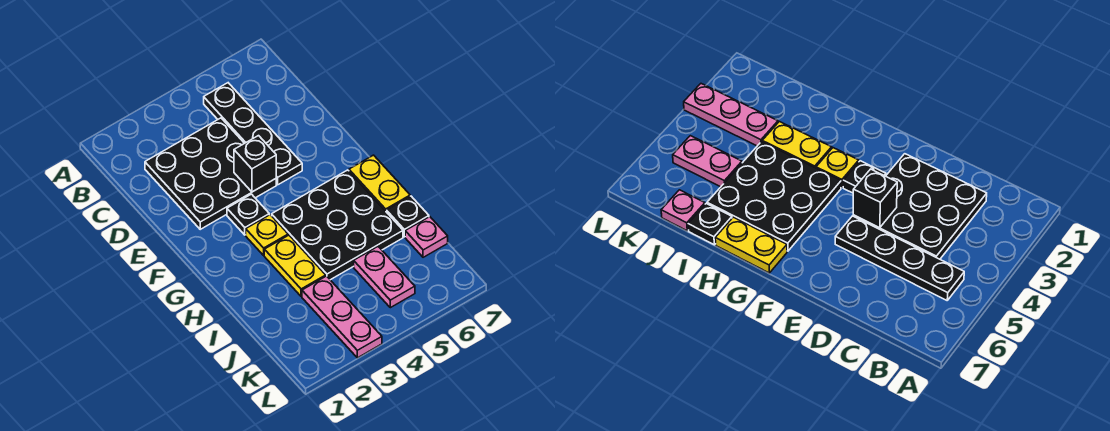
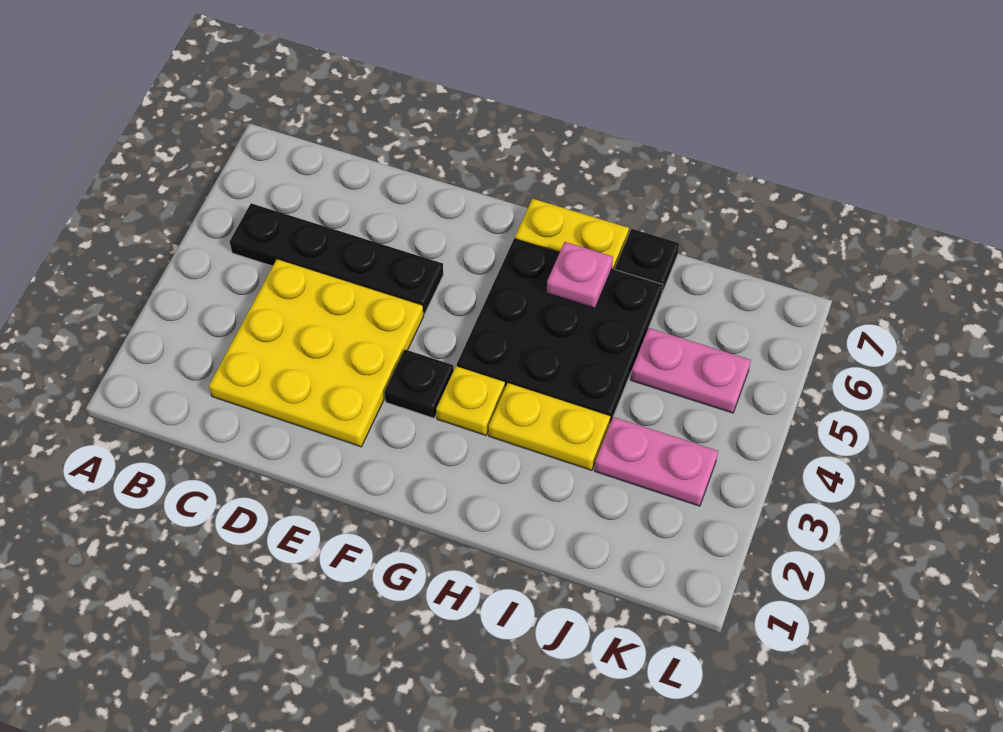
black plate C2:E4 level 1 -> yellow plate C2:E4 level 1
black brick E4 level 2 -> none
pink plate J3:L3 level 1 -> pink plate J3:K3 level 1
pink plate J7 level 1 -> pink plate H6 level 2

